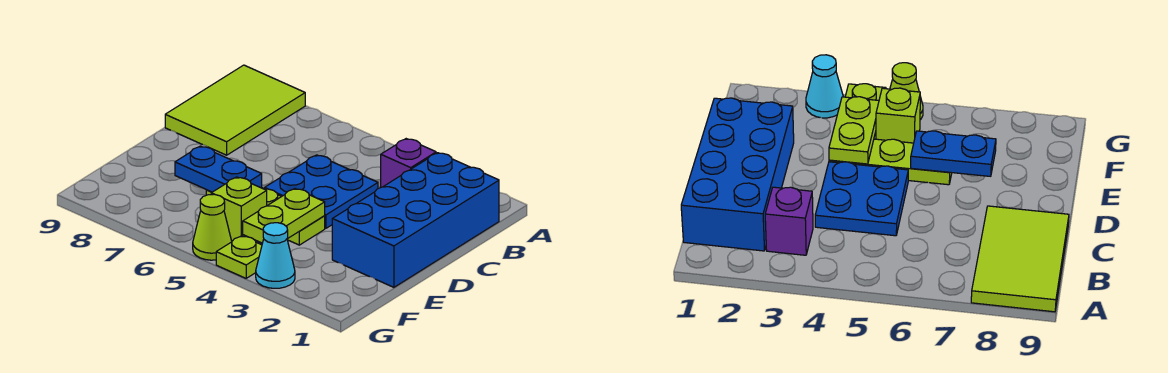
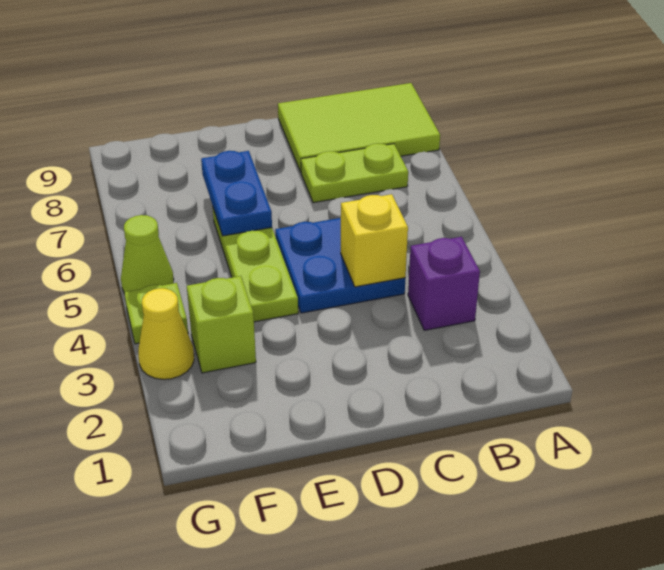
blue brick B1:E2 level 1 -> none
none -> yellow brick C4 level 2
lime plate E4:F4 level 2 -> lime plate B7:C7 level 1
lime brick F5 level 1 -> lime brick F3 level 1
cyan cone G3 level 1 -> yellow cone G3 level 1

